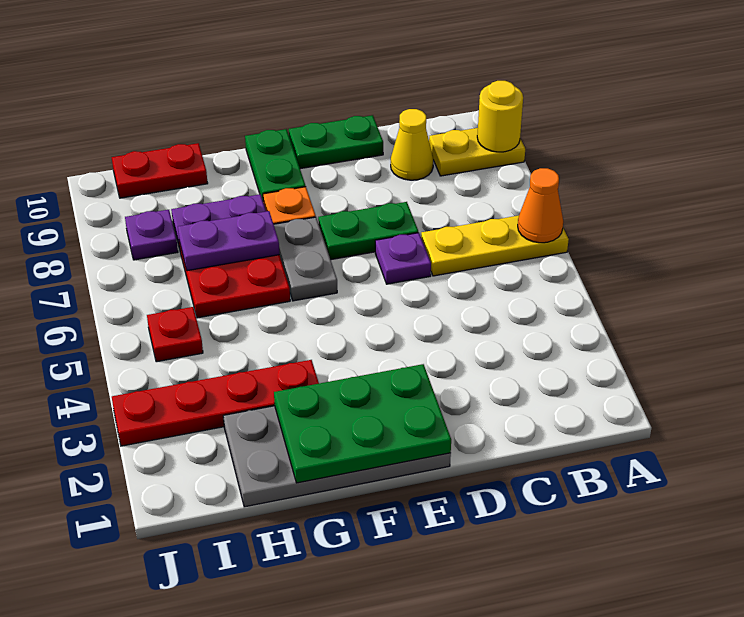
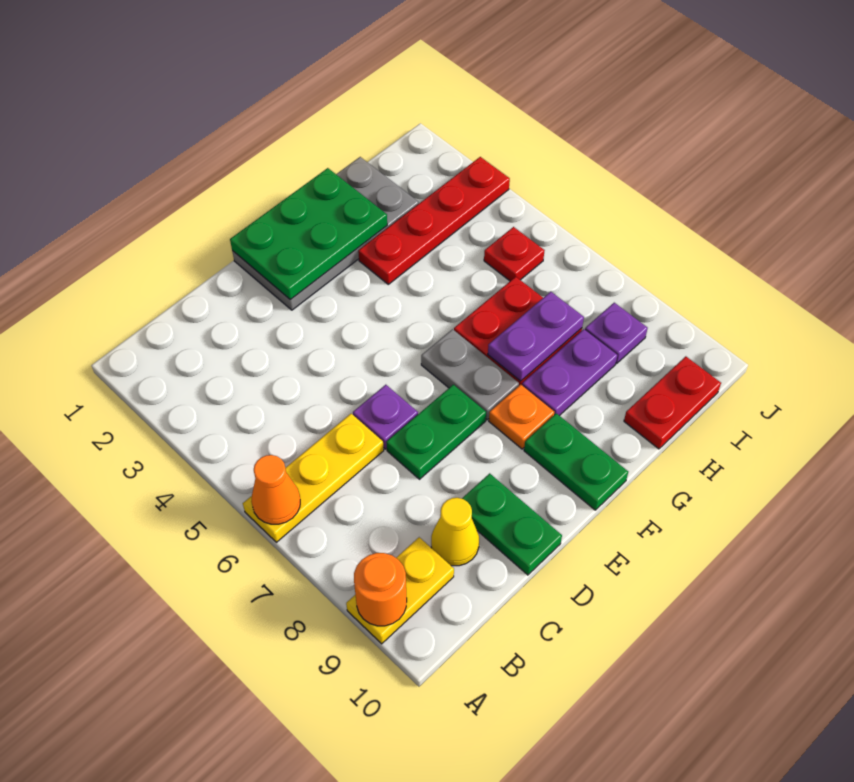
yellow round brick A9 level 2 -> orange round brick A9 level 2
green plate D10:E10 level 1 -> green plate D9:D10 level 1

